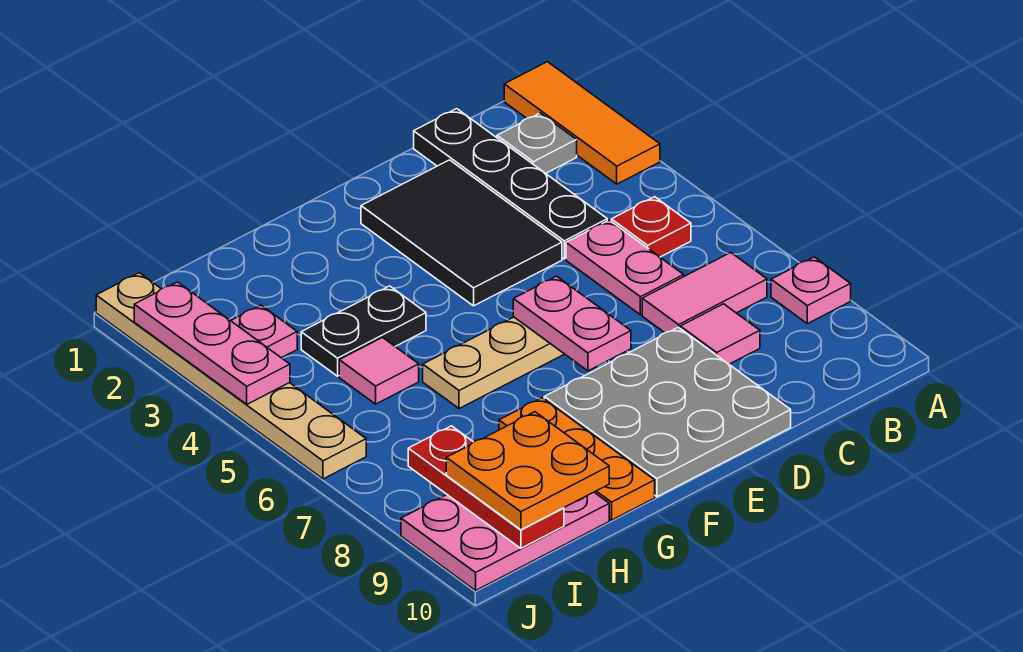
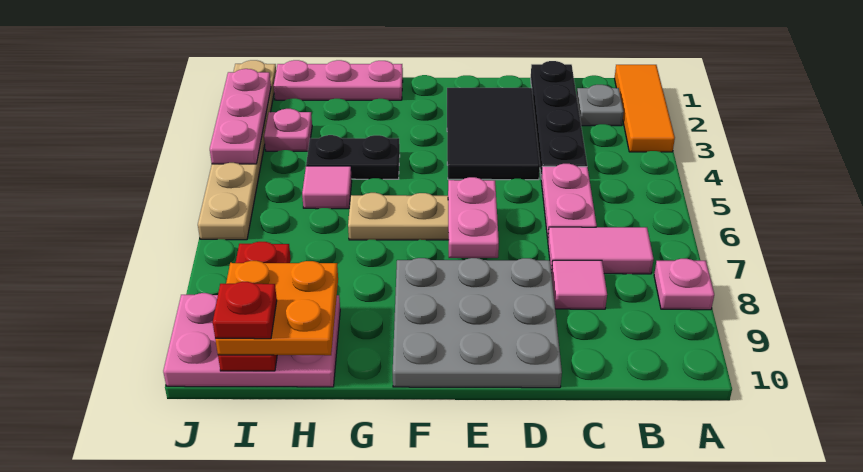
red plate B5 level 1 -> red plate I10 level 4
none -> pink plate G1:I1 level 1
orange plate G8:G10 level 1 -> none

